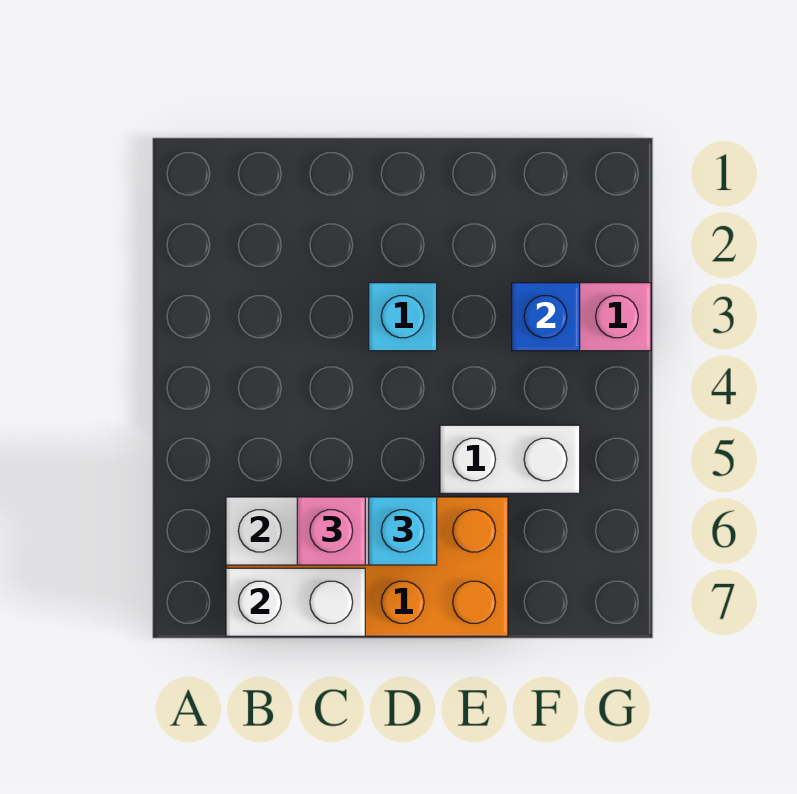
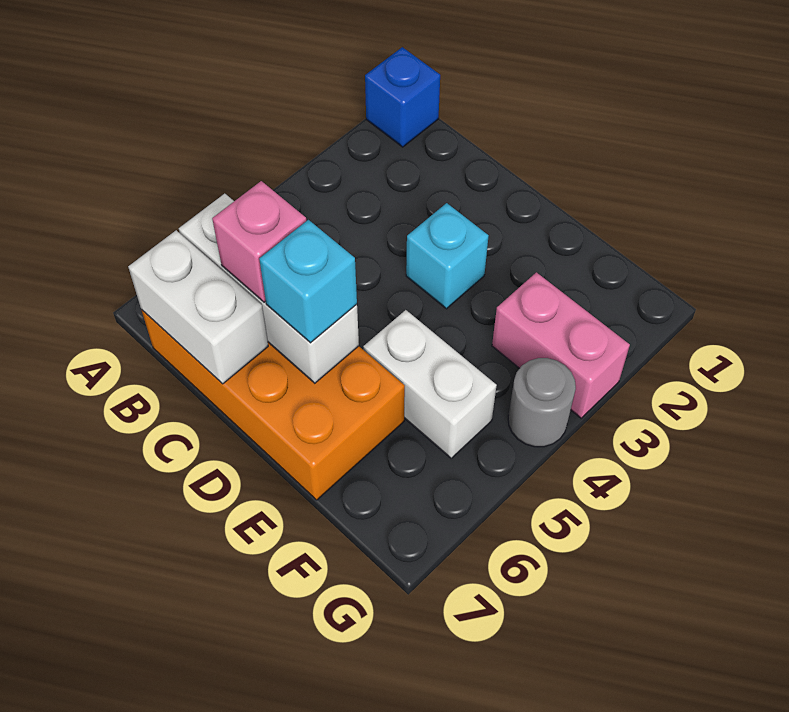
blue brick F3 level 2 -> blue brick A1 level 1
none -> grey round brick G4 level 1

